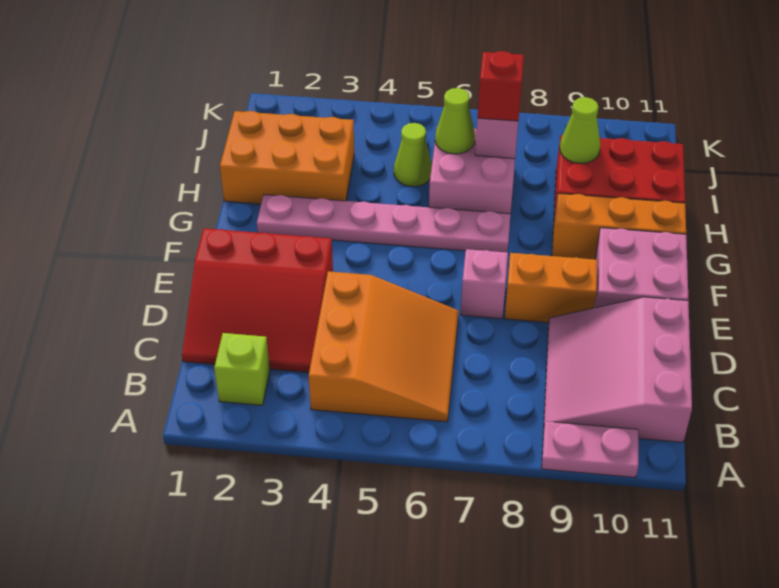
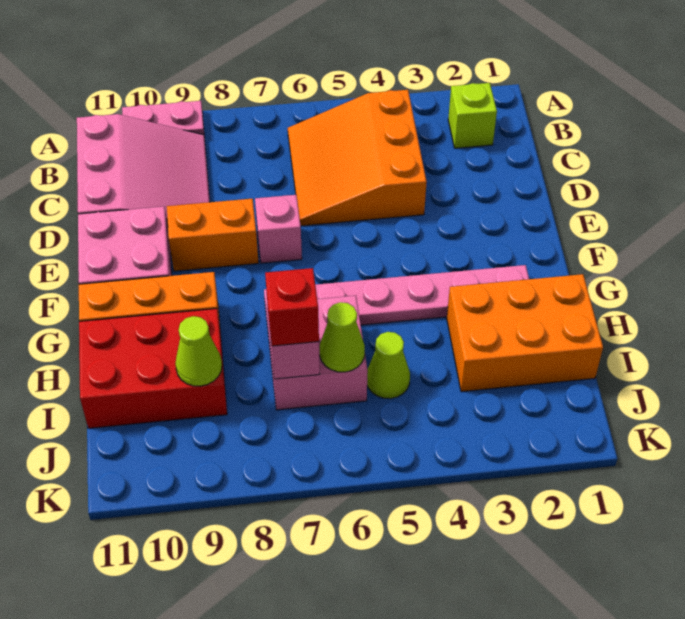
red slope C1:E3 level 1 top E -> none

